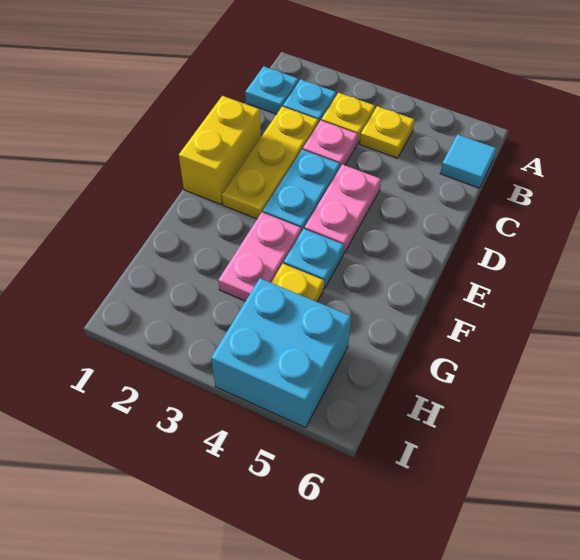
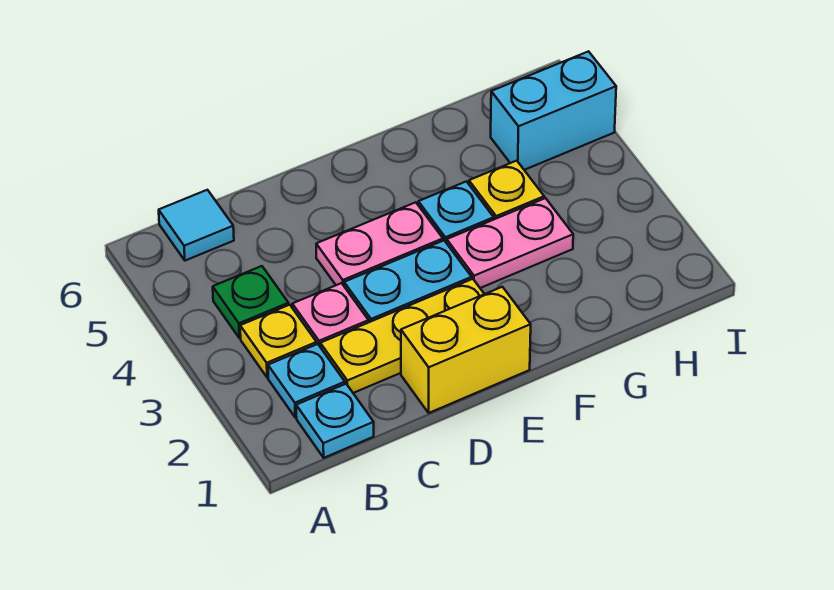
yellow plate B4 level 1 -> green plate B4 level 1
cyan brick H4:I5 level 1 -> cyan brick H5:I5 level 1

